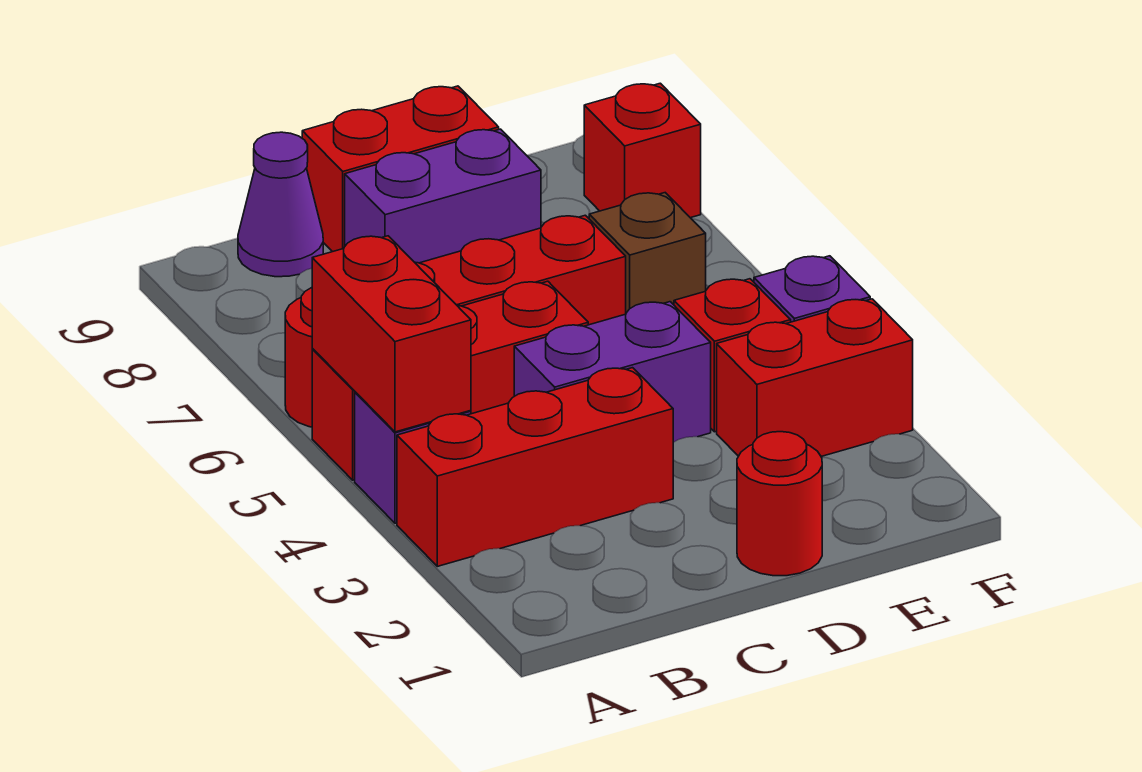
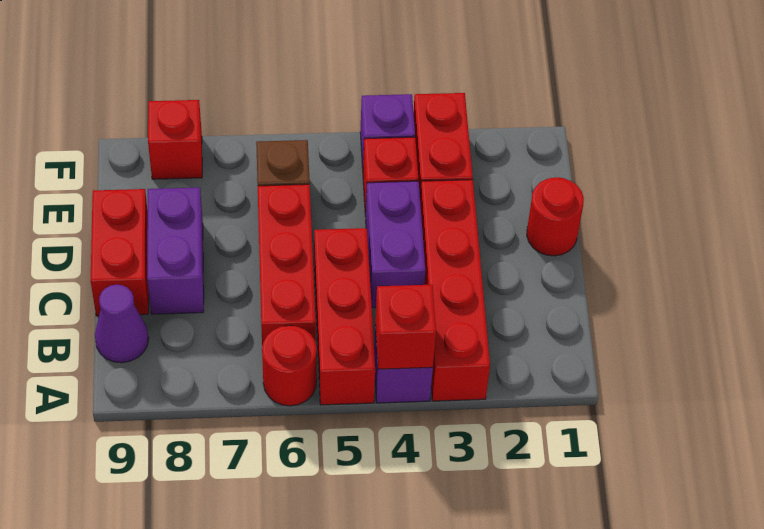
red brick A3:C3 level 1 -> red brick A3:D3 level 1
red brick A4:A5 level 2 -> red brick A4 level 2

